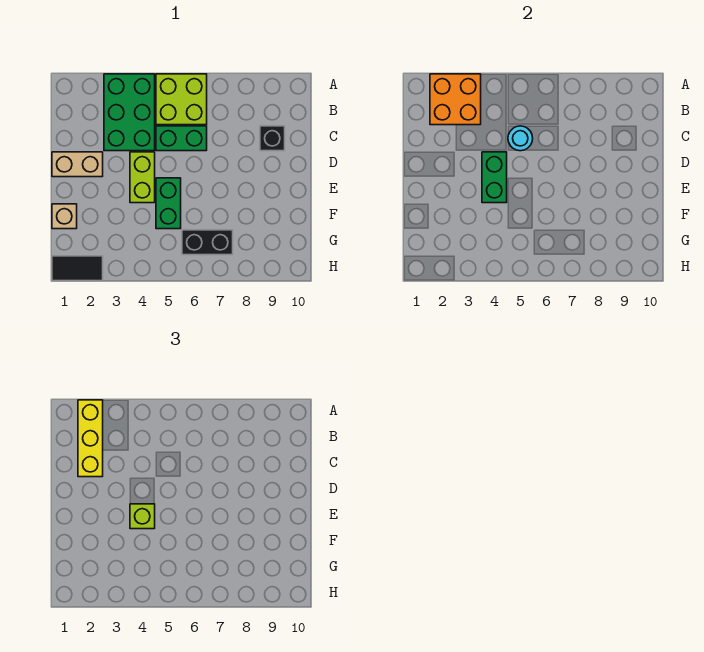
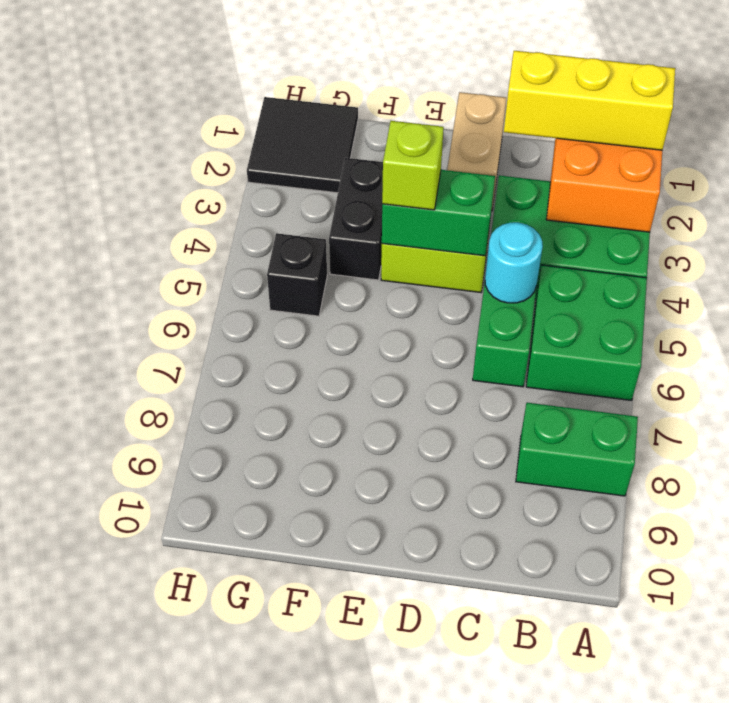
lime brick A5:B6 level 1 -> green brick A5:B6 level 1
black brick C9 level 1 -> black brick G5 level 1
green brick E5:F5 level 1 -> green brick A8:B8 level 1
tan brick F1 level 1 -> none
black brick G6:G7 level 1 -> black brick F3:F4 level 1
black tile H1:H2 level 1 -> black tile G1:H2 level 1

